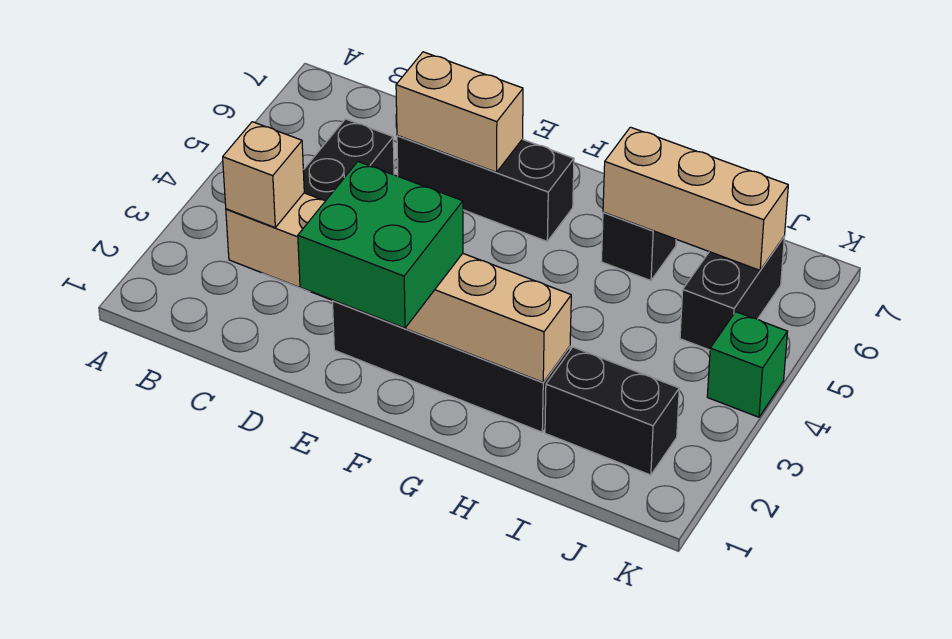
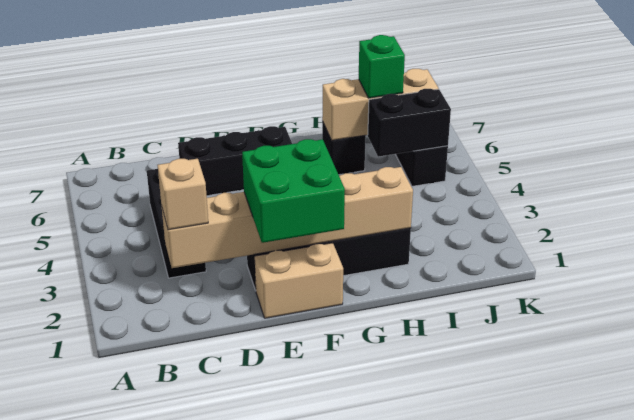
tan brick D6:E6 level 2 -> tan brick E1:F1 level 1
black brick I2:J2 level 1 -> black brick I5:J5 level 2
green brick K4 level 1 -> green brick I6 level 3

